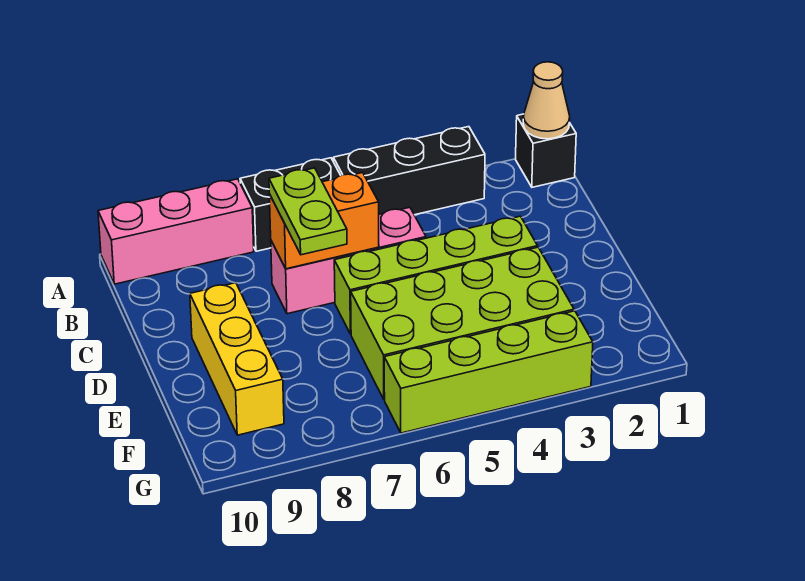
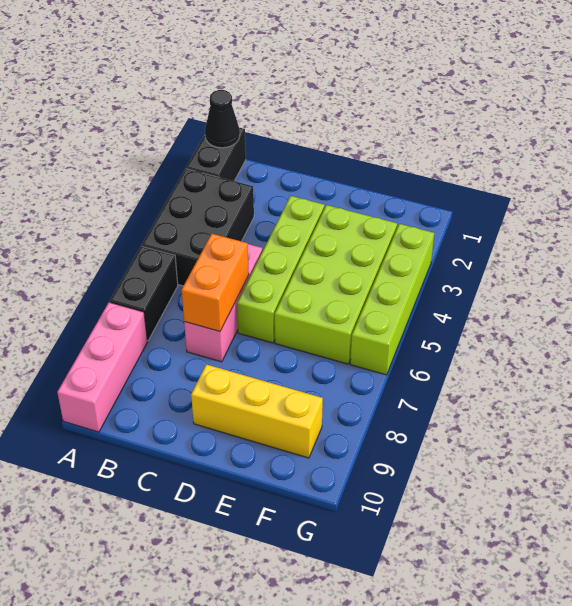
black brick A1 level 1 -> black brick A1:A2 level 1
tan cone A1 level 2 -> black cone A1 level 2
black brick A3:A5 level 1 -> black brick A3:B5 level 1
lime plate C7:D7 level 3 -> none

